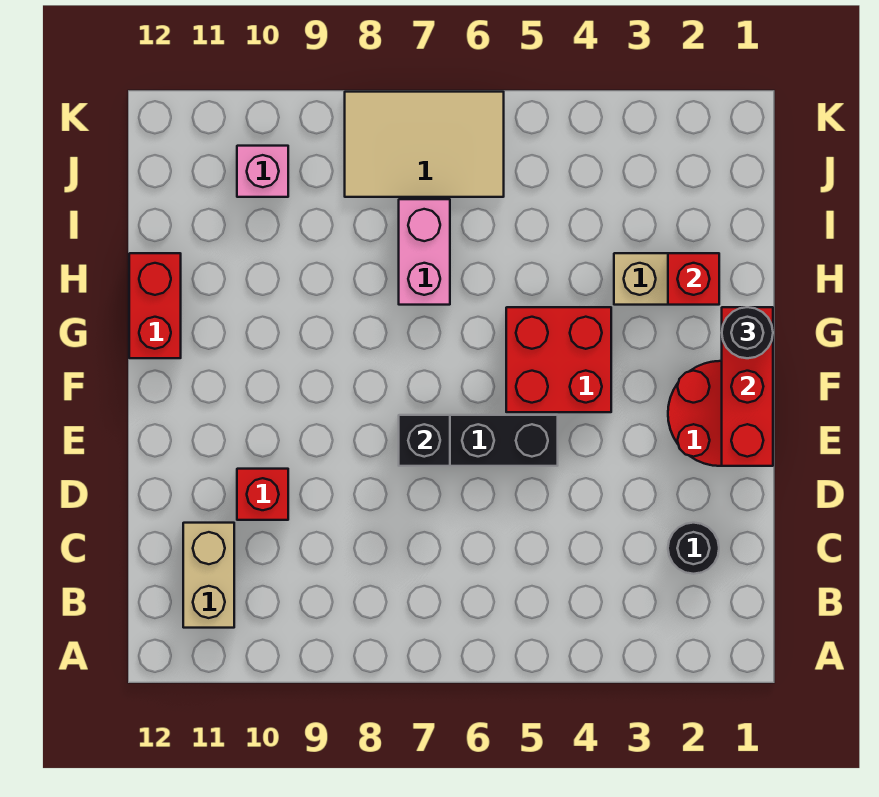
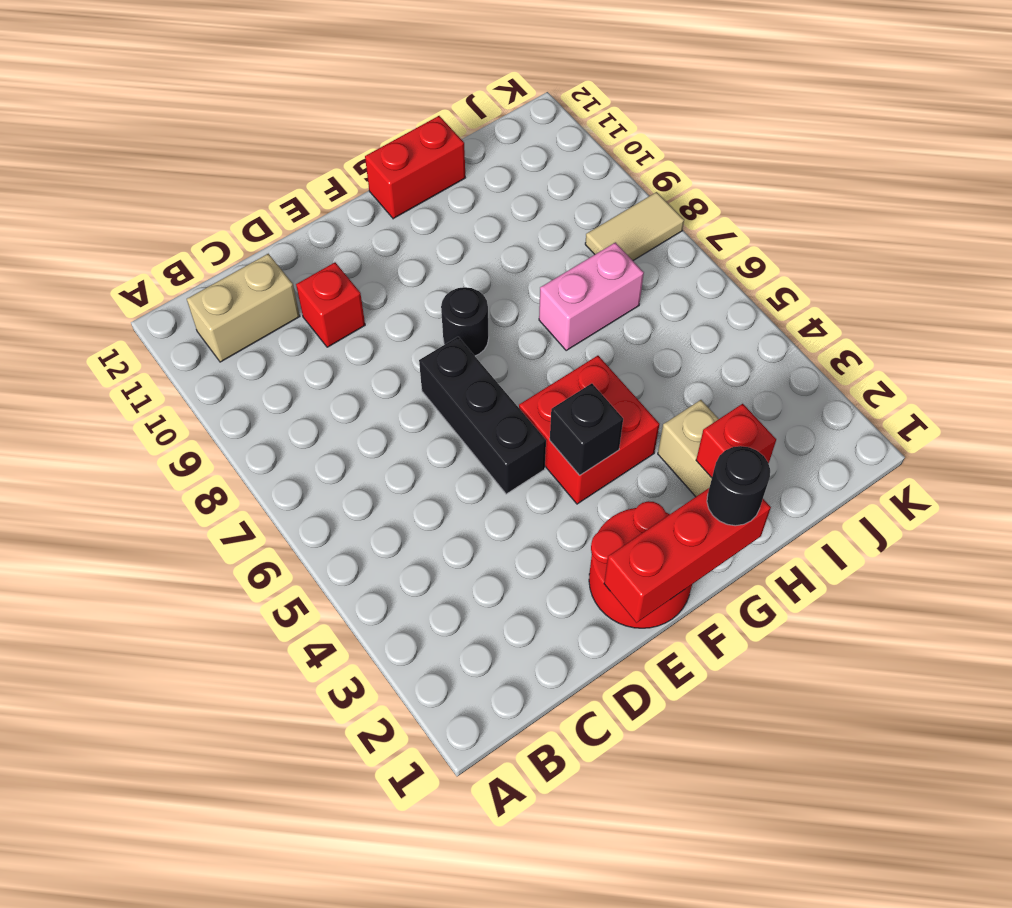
black round brick C2 level 1 -> black round brick F8 level 1
black brick E7 level 2 -> black brick F4 level 2
tan tile J6:K8 level 1 -> tan tile J8:K8 level 1
pink brick J10 level 1 -> none

